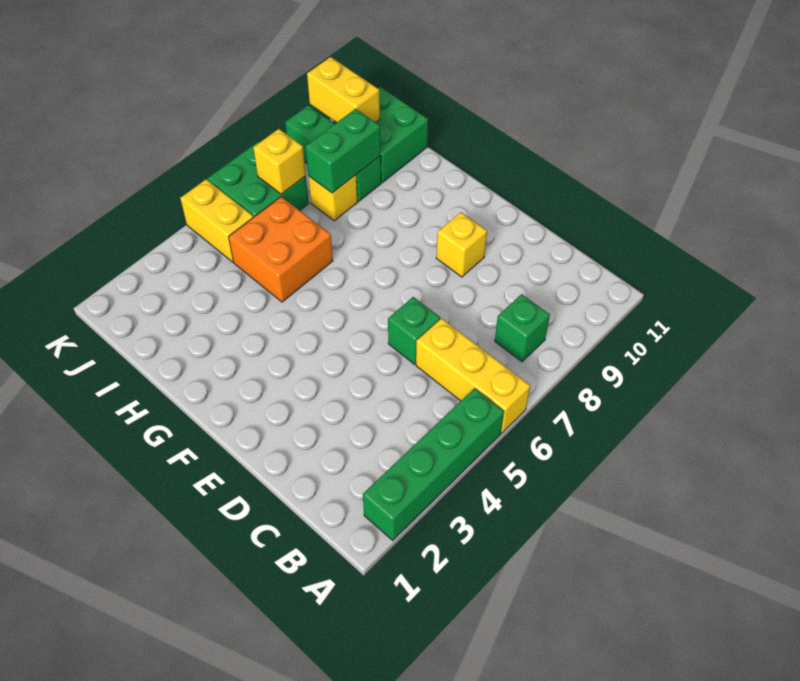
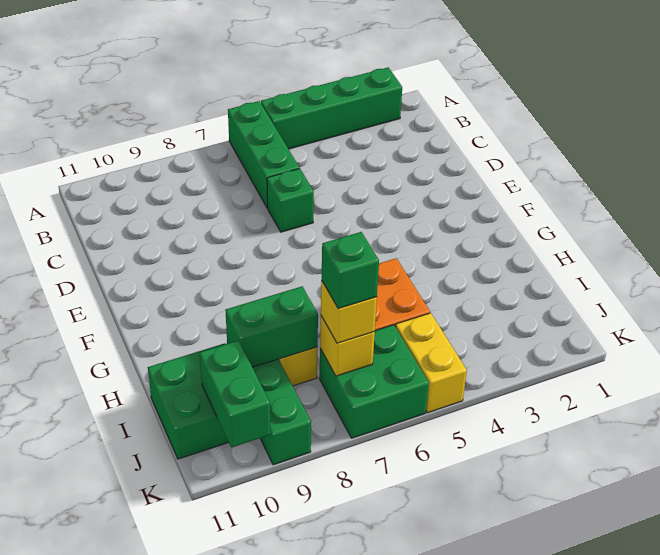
yellow brick A6:C6 level 1 -> green brick A6:C6 level 1
green brick B8 level 1 -> green brick J7 level 4
yellow brick E9 level 1 -> yellow brick J7 level 3
yellow brick J10:K10 level 2 -> green brick J10:K10 level 2

